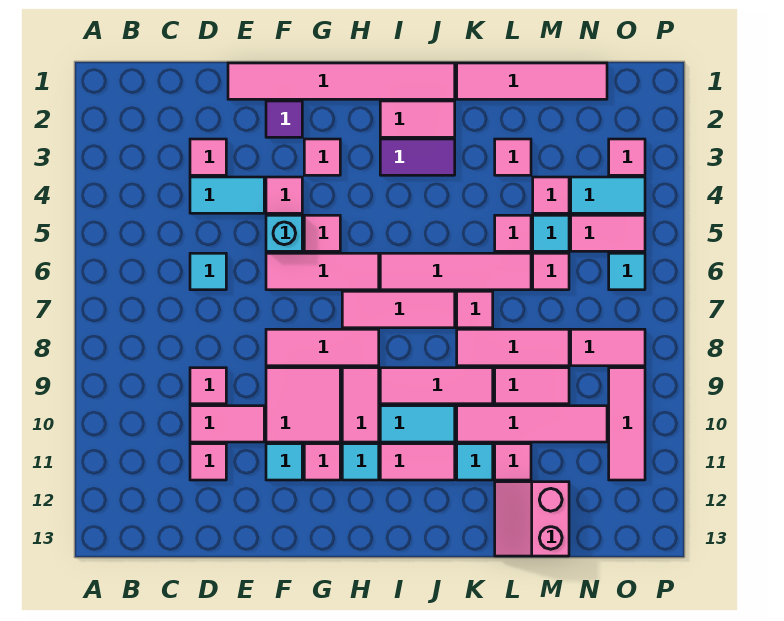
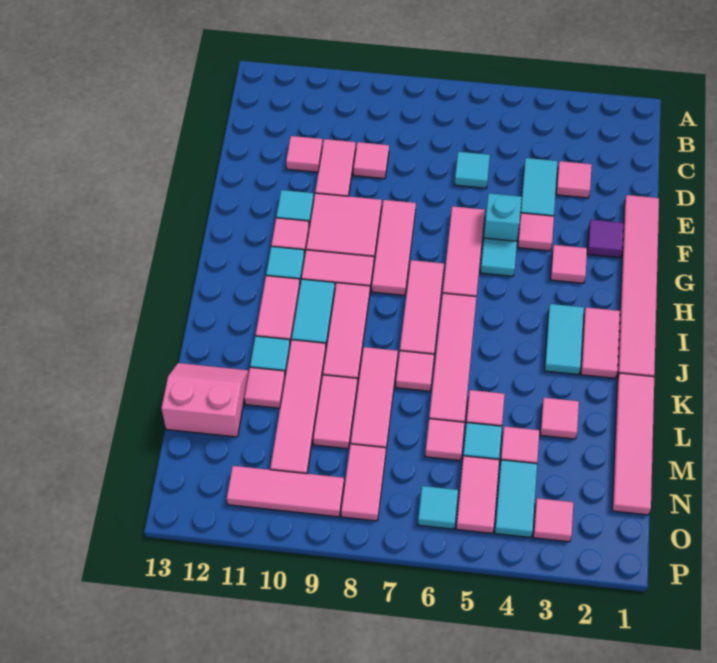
pink tile G5 level 1 -> cyan tile G5 level 1
purple tile I3:J3 level 1 -> cyan tile I3:J3 level 1

